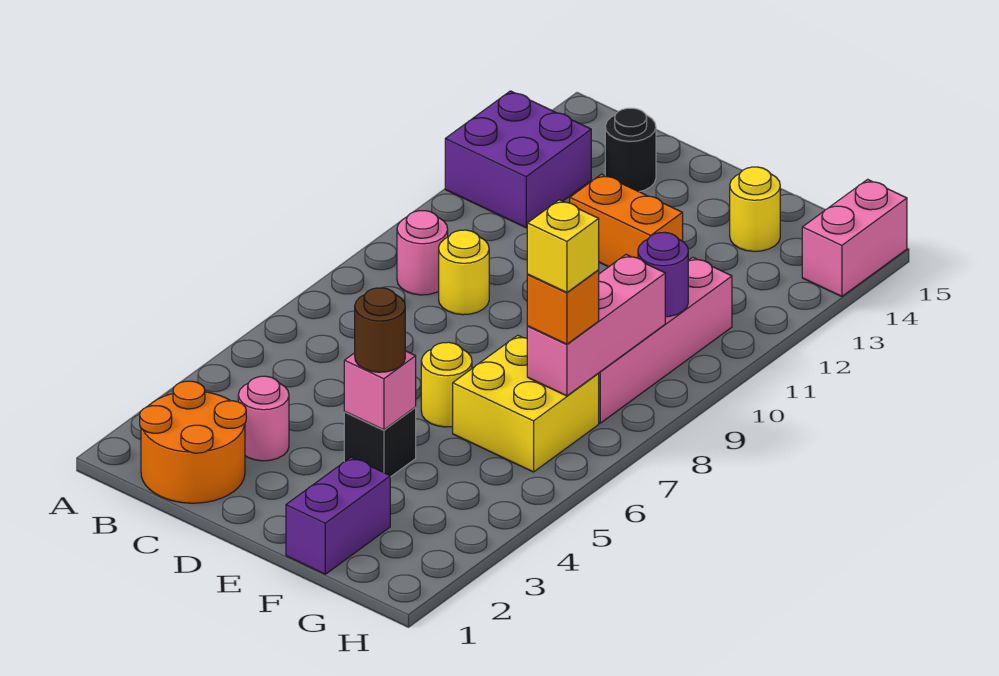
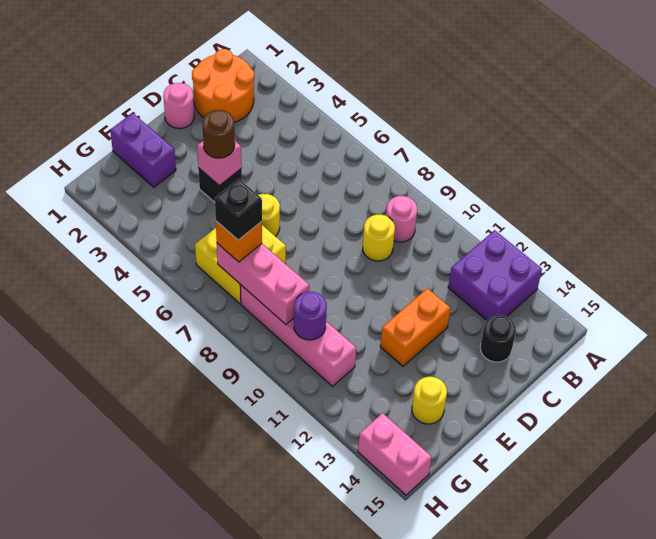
pink round brick C3 level 1 -> pink round brick D1 level 1
yellow brick G7 level 4 -> black brick G7 level 4

